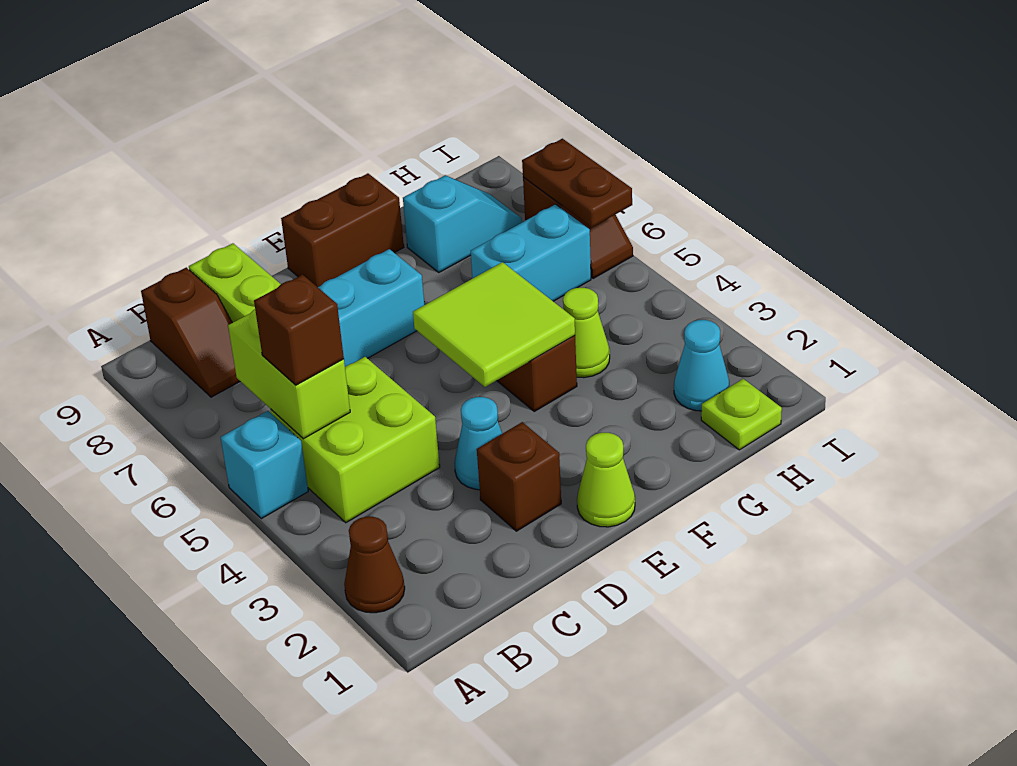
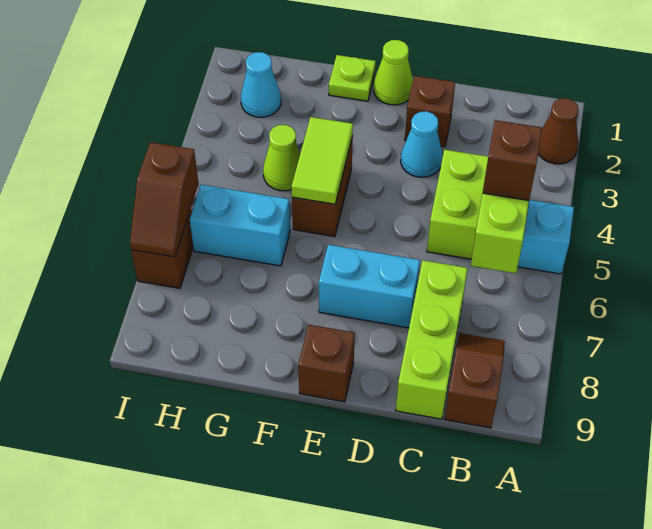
lime tile E4:F5 level 2 -> lime tile F4:F5 level 2
brown brick E9:F9 level 1 -> brown brick E9 level 1
cyan slope G8:H8 level 1 top G -> none
lime plate H1 level 1 -> lime plate F1 level 1
brown plate I6:I7 level 2 -> brown slope I6:I7 level 2 top 6

